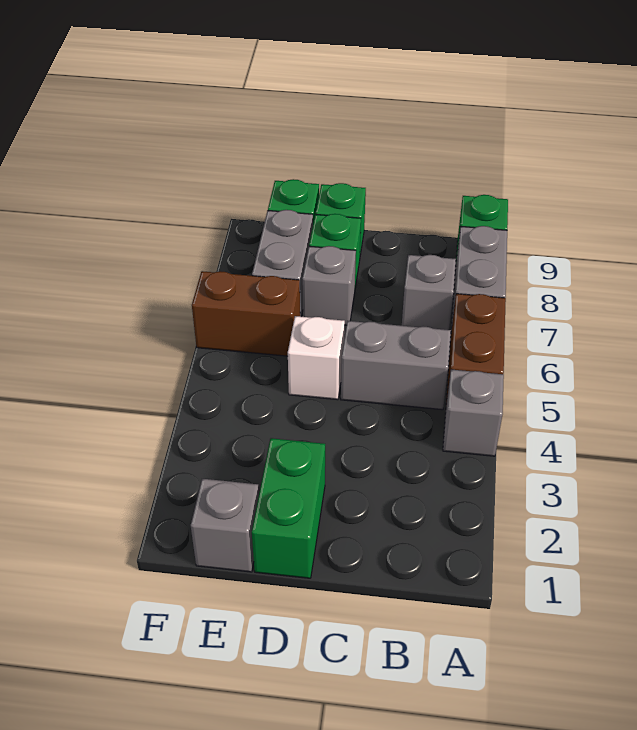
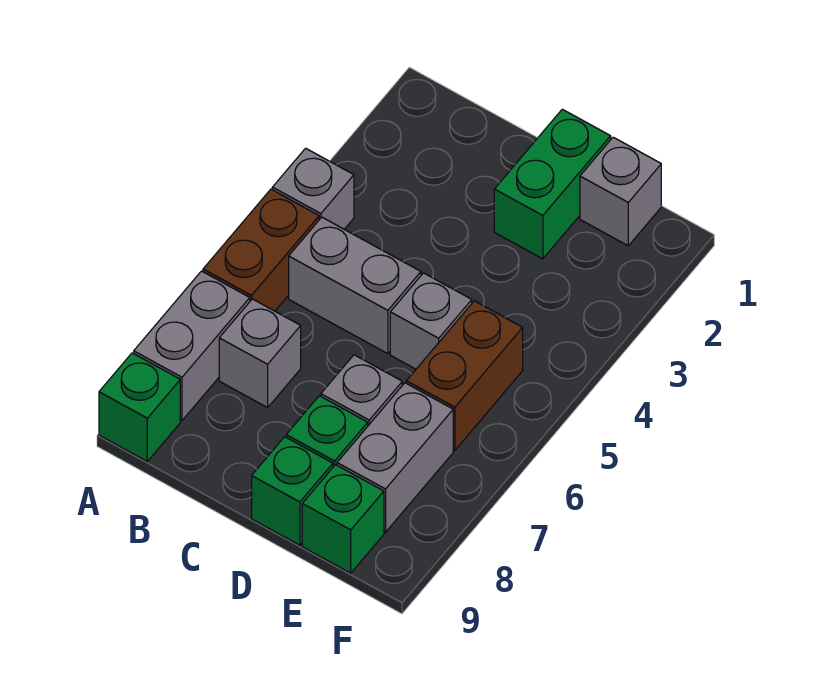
white brick D5 level 1 -> grey brick D5 level 1
brown brick E6:F6 level 1 -> brown brick E5:E6 level 1

